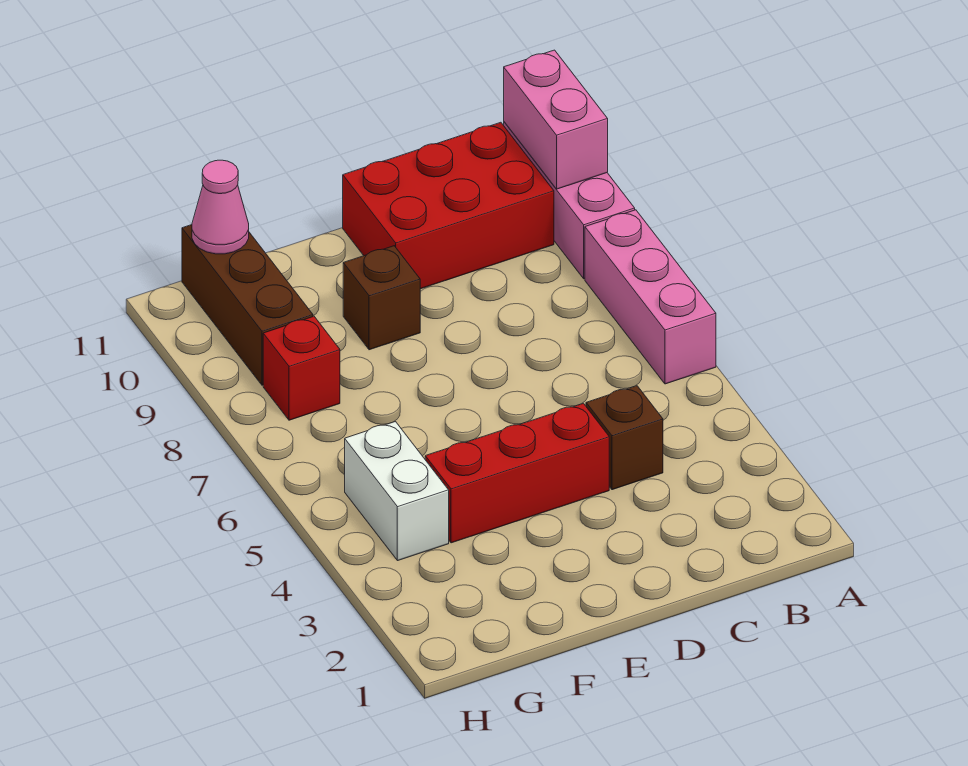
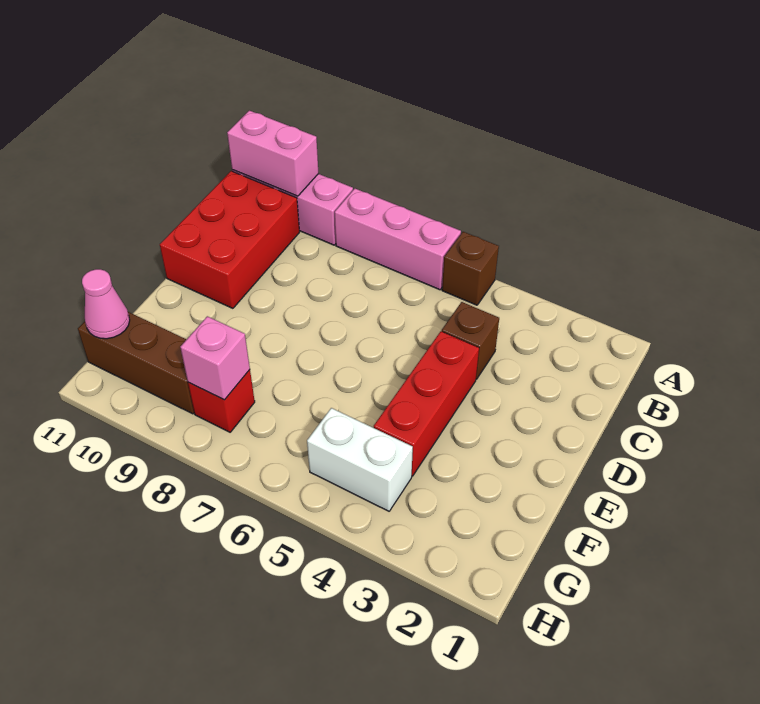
brown brick E9 level 1 -> brown brick A5 level 1
none -> pink brick G8 level 2

